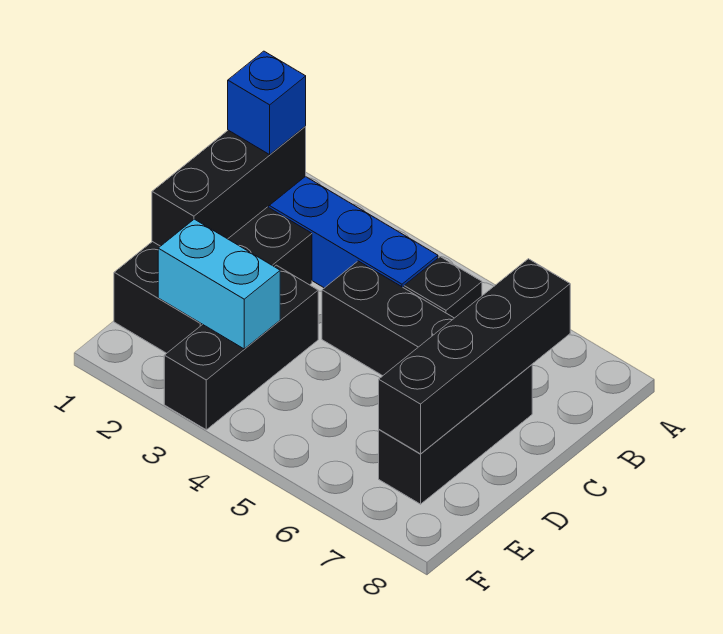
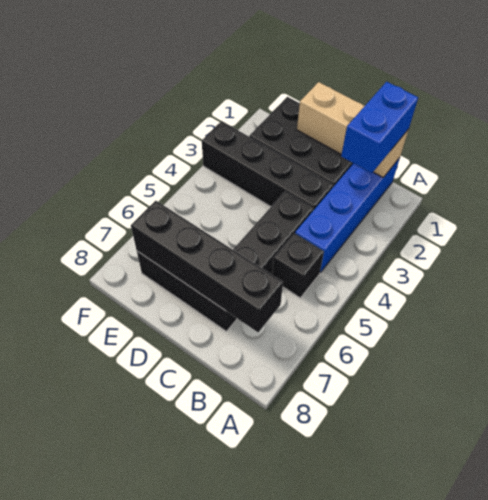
black brick B1:D1 level 2 -> tan brick B1:D1 level 2
blue brick B1 level 3 -> blue brick B1:B2 level 3
black brick D3:F3 level 1 -> black brick C3:F3 level 1
cyan brick E2:E3 level 2 -> none

